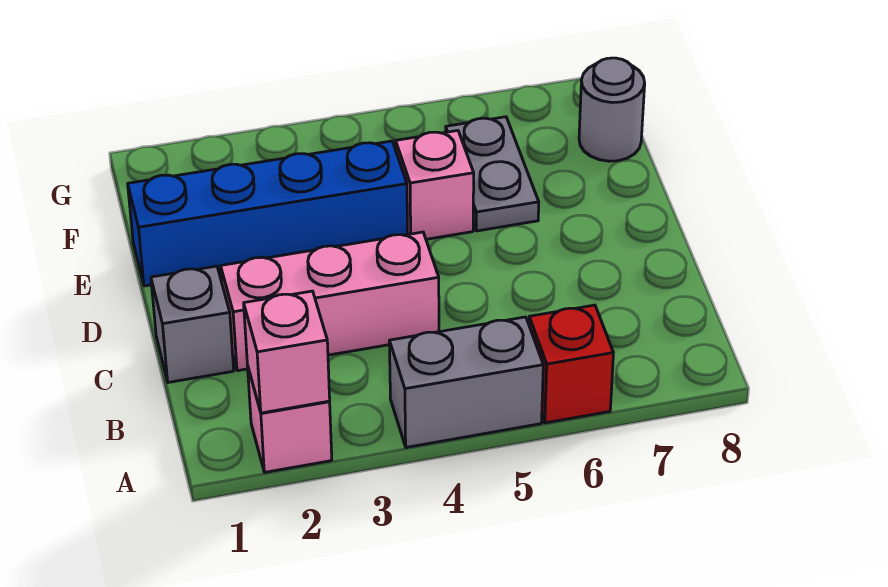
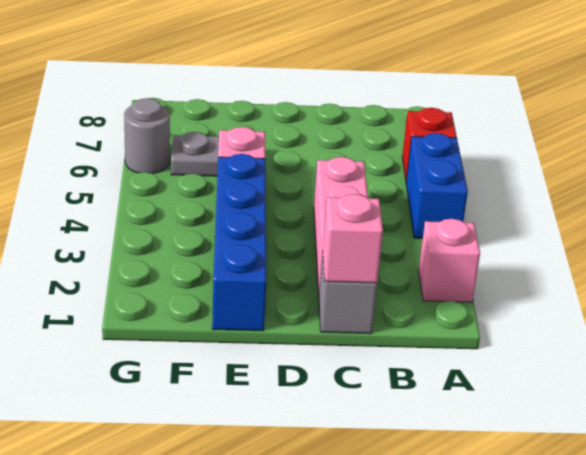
pink brick A2 level 2 -> pink brick C1 level 2
grey brick A4:A5 level 1 -> blue brick A4:A5 level 1
grey round brick F8 level 1 -> grey round brick G6 level 1

